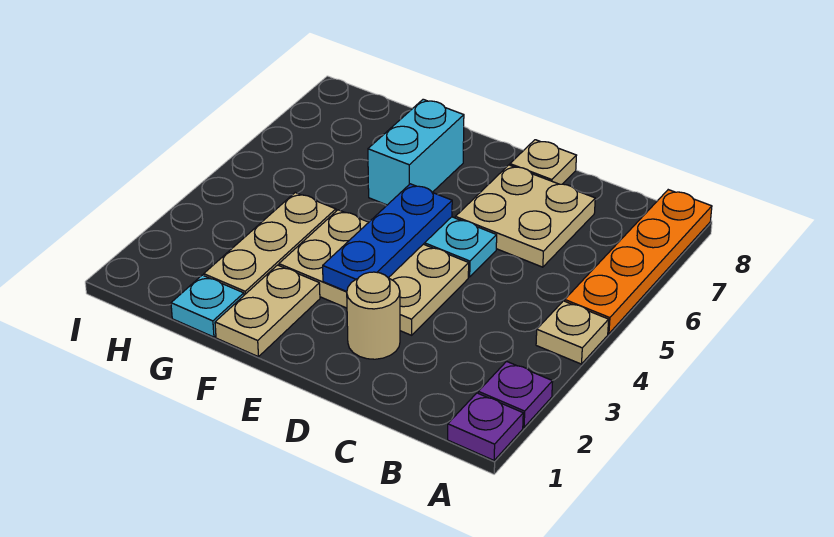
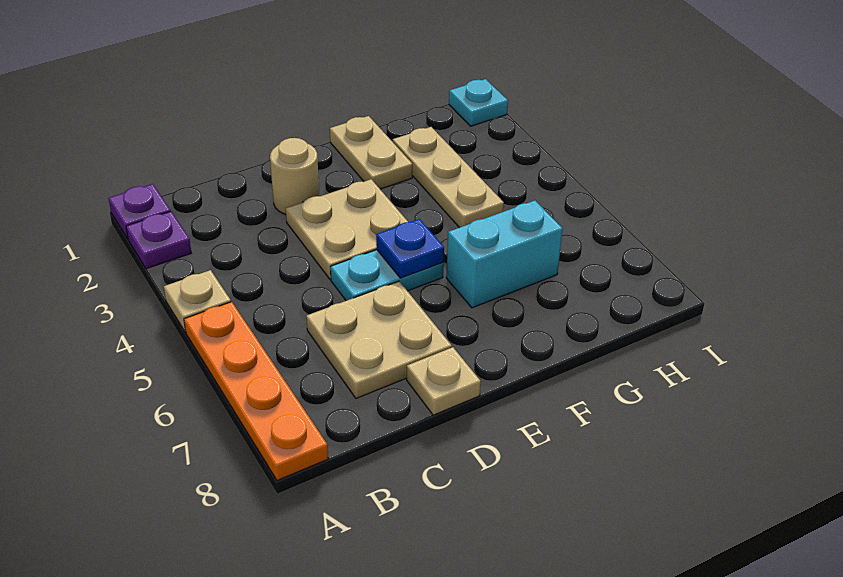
tan plate D3:F4 level 1 -> tan plate D3:E4 level 1
blue plate E3:E5 level 2 -> blue plate E5 level 2
cyan brick F6:F7 level 1 -> cyan brick F6:G6 level 1
cyan plate G1 level 1 -> cyan plate I1 level 1

